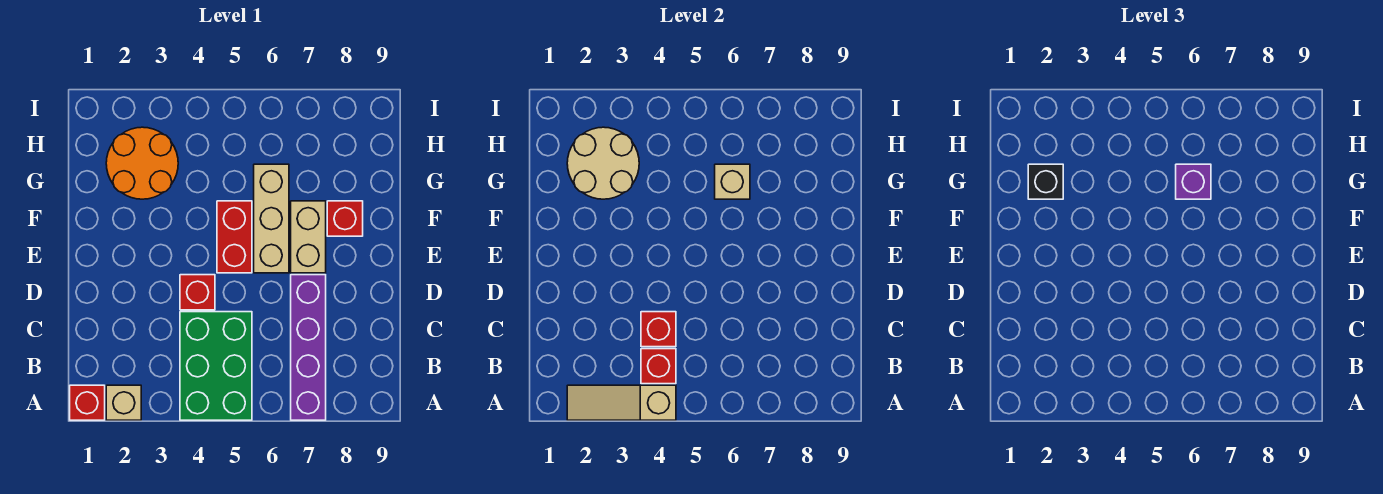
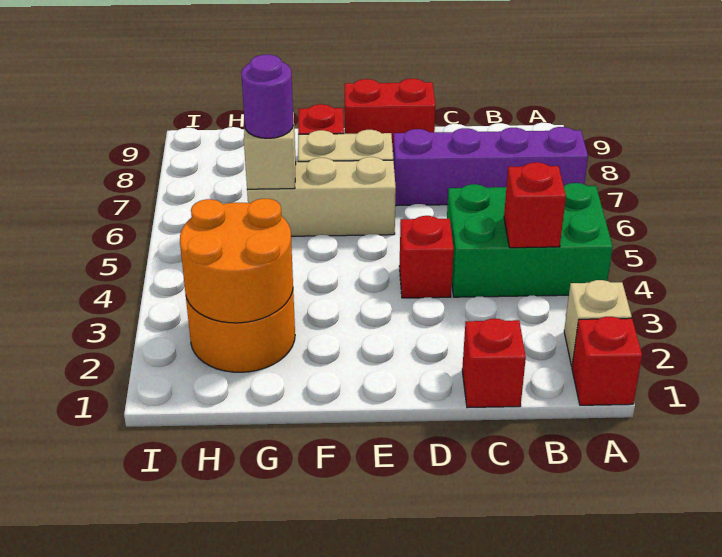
tan slope A2:A4 level 2 top 4 -> none
red brick C4 level 2 -> red brick C1 level 1
red brick E5:F5 level 1 -> red brick D9:E9 level 1
tan round brick G2:H3 level 2 -> orange round brick G2:H3 level 2
black brick G2 level 3 -> none
purple brick G6 level 3 -> purple round brick G6 level 3

